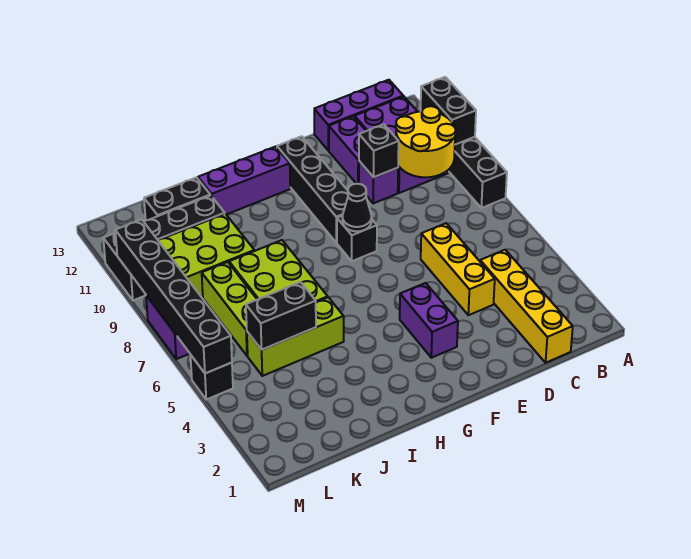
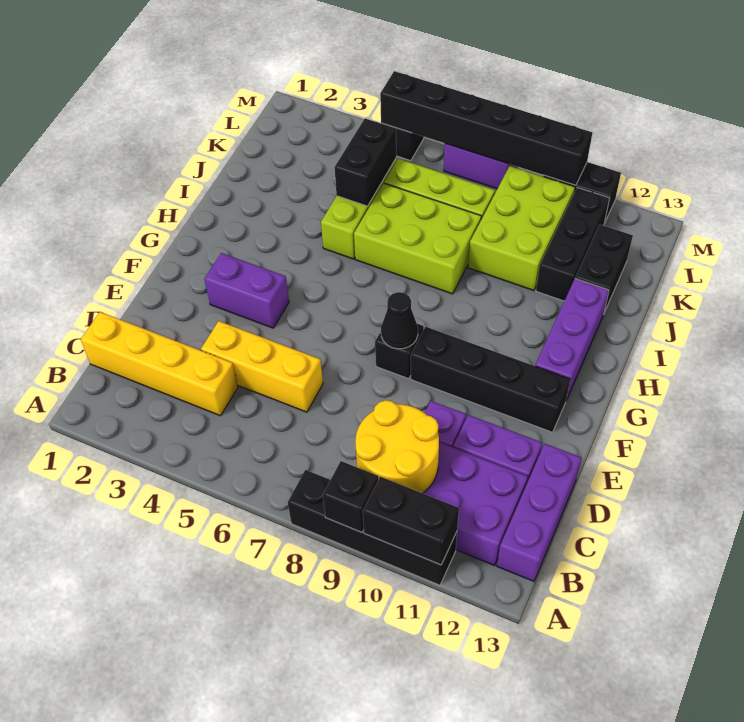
black brick D10 level 2 -> black brick A9 level 2

